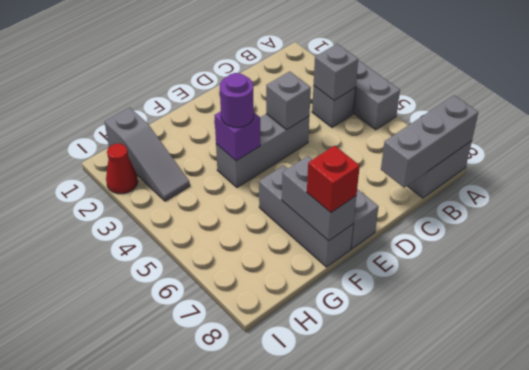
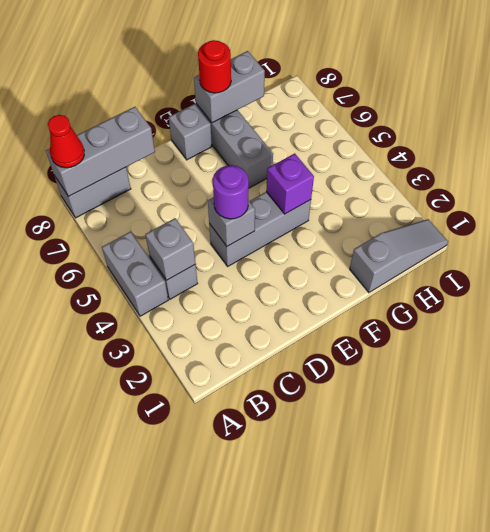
purple round brick F4 level 3 -> purple round brick D4 level 3
grey brick F7:F8 level 2 -> grey brick F8:G8 level 2
red brick F8 level 3 -> red round brick F8 level 3
grey slope H1:H3 level 1 top 1 -> grey slope G1:I1 level 1 top G
red cone I2 level 1 -> red cone A8 level 3

